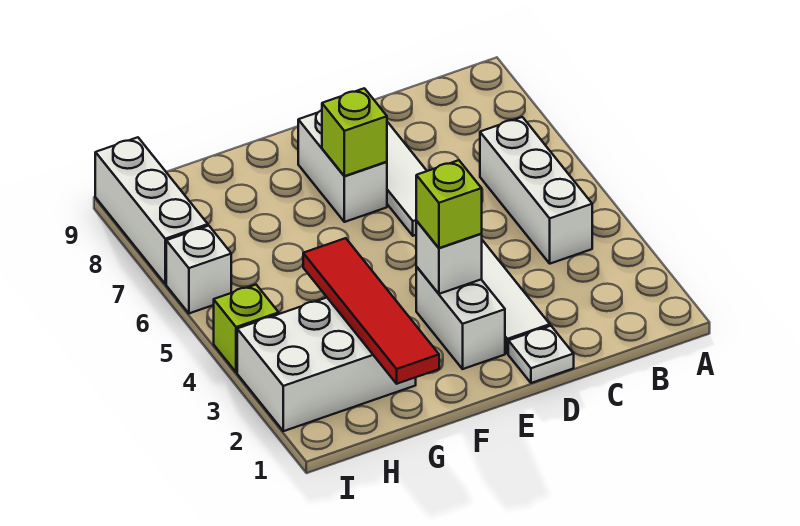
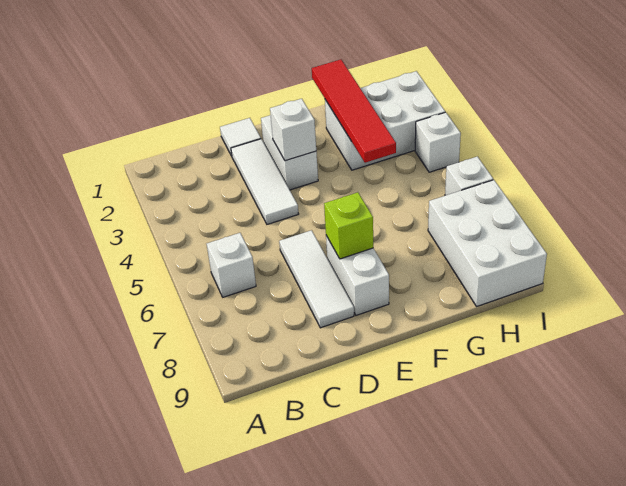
white brick B4:B6 level 1 -> white brick B6 level 1
white plate D1 level 1 -> white tile D1 level 1
lime brick E3 level 3 -> none
lime brick I4 level 1 -> white brick I4 level 1
white brick I7:I9 level 1 -> white brick H7:I9 level 1

